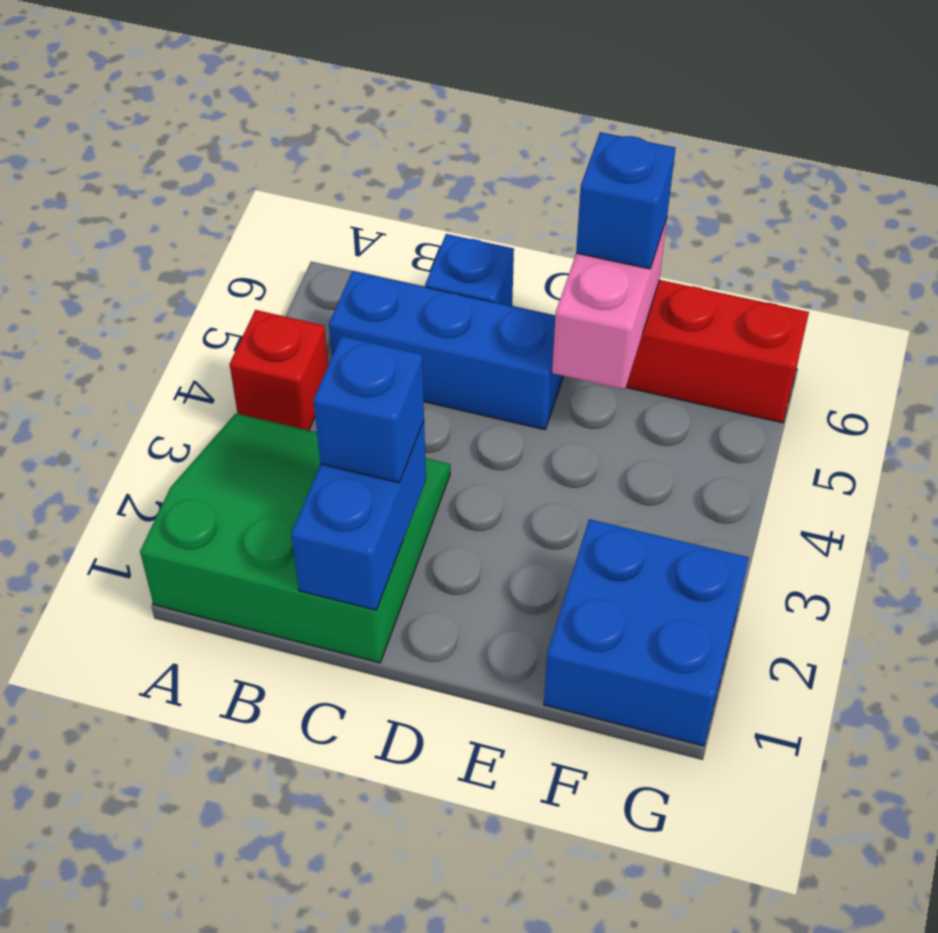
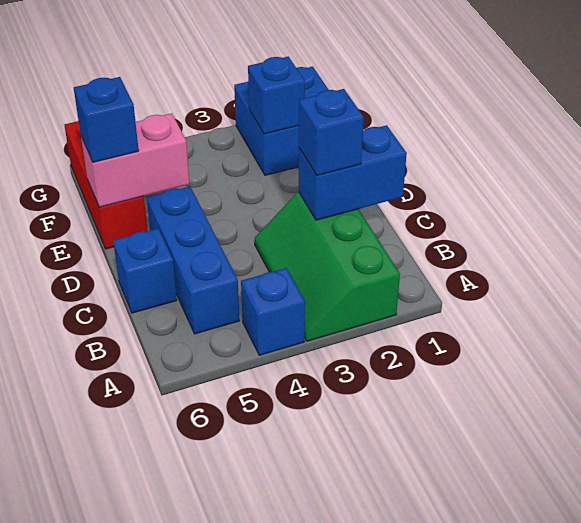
green slope A1:C3 level 1 top 1 -> green slope A2:C3 level 1 top 2
red brick A4 level 1 -> blue brick A4 level 1
none -> blue brick F2 level 2

